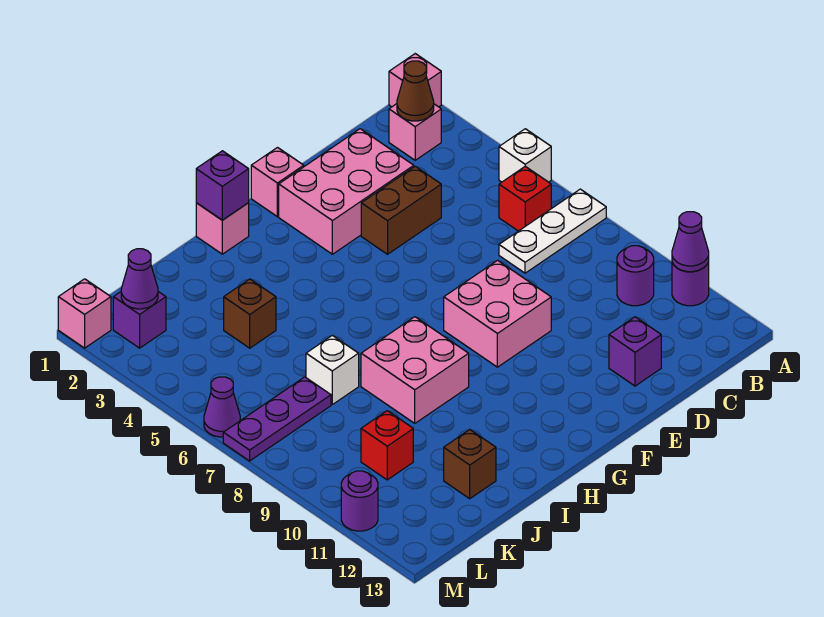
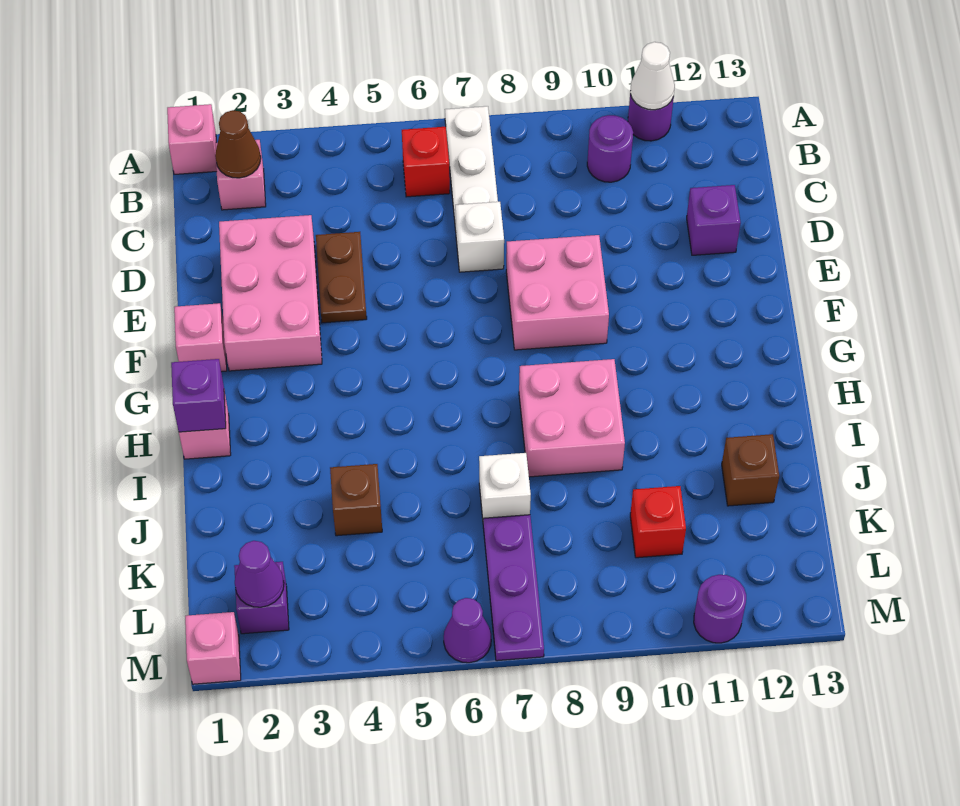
white brick A5 level 1 -> white brick D7 level 1
purple cone A11 level 2 -> white cone A11 level 2
brown brick D4:E4 level 1 -> brown plate D4:E4 level 1

